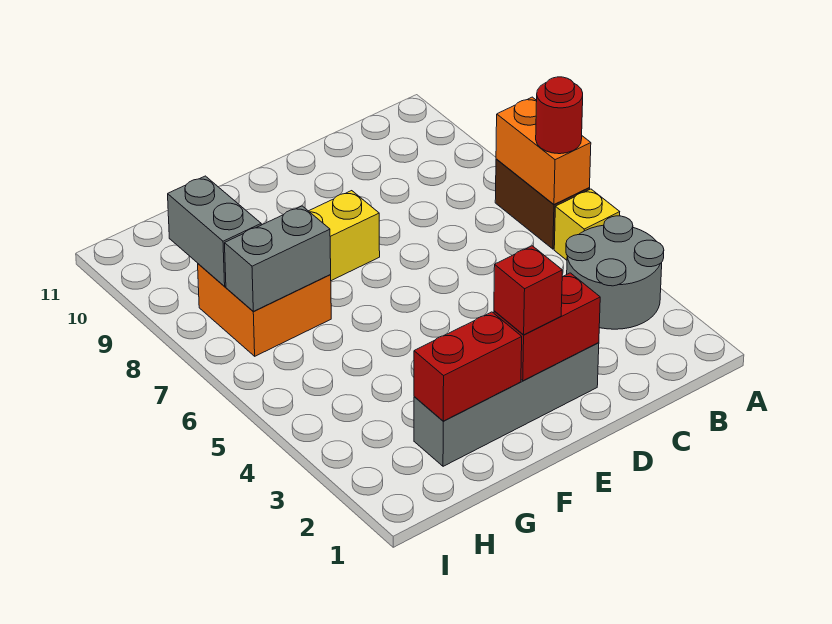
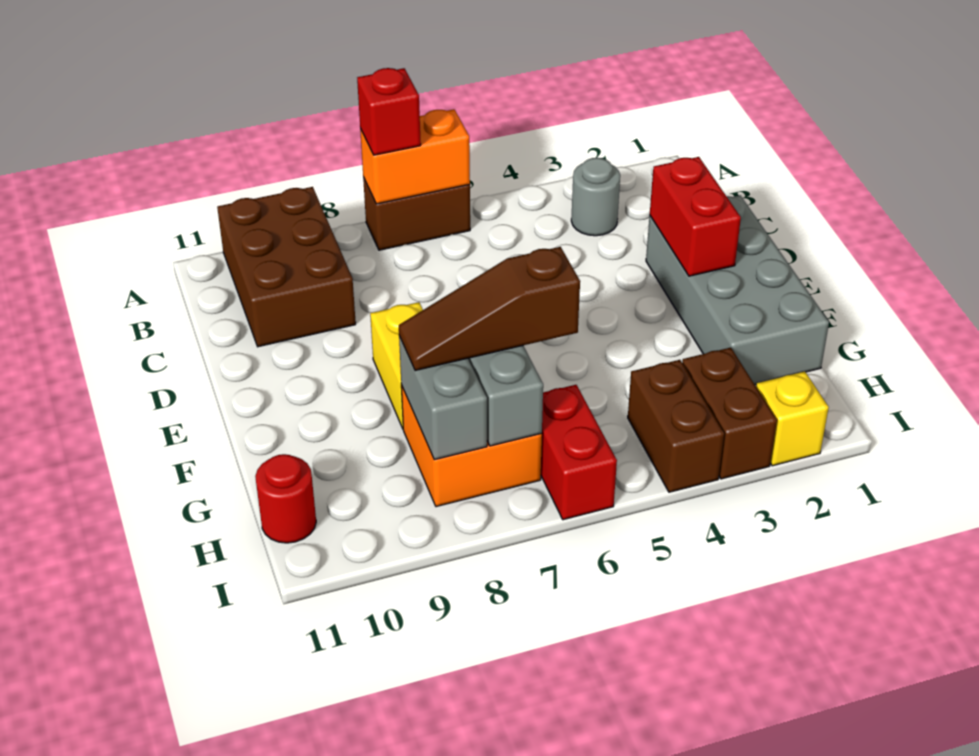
grey round brick A3:B4 level 1 -> grey round brick B3 level 1
yellow brick A5 level 1 -> yellow brick I2 level 1
red round brick A6 level 3 -> red round brick H11 level 1
none -> brown brick A9:C10 level 1
grey brick D2:G2 level 1 -> grey brick D1:G2 level 1
red brick E2 level 3 -> red brick A7 level 3
red brick F2:G2 level 2 -> red brick H6:I6 level 1
none -> brown slope G6:G8 level 3 top 6
none -> brown brick H3:I3 level 1
none -> brown brick H4:I4 level 1
grey brick H8:H9 level 2 -> grey brick G8:H8 level 2

